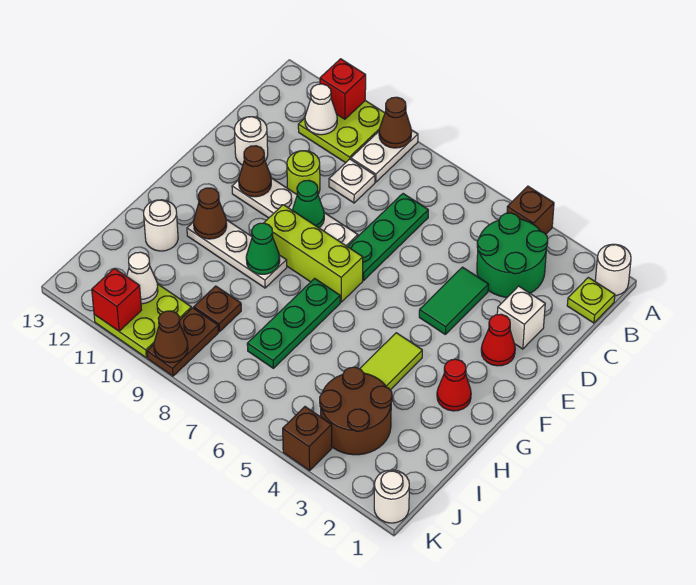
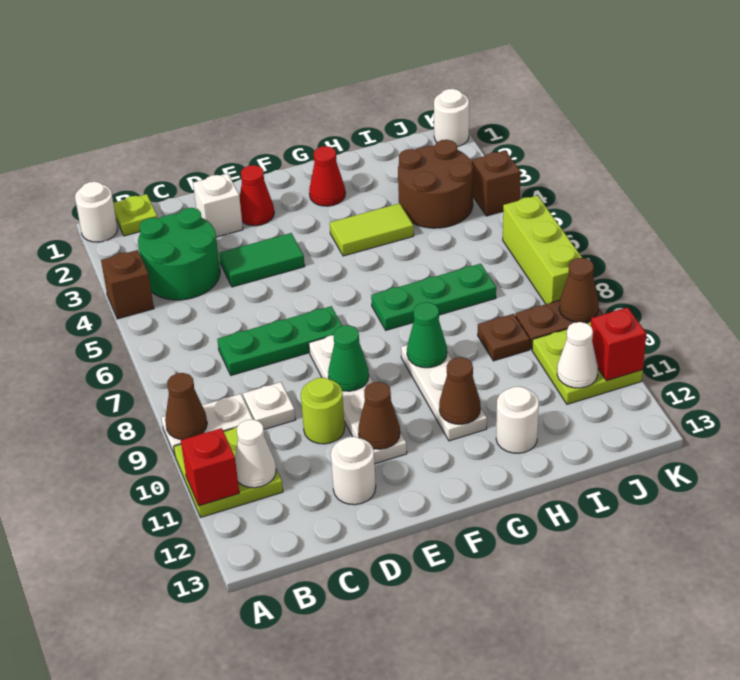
lime brick F7:F9 level 1 -> lime brick K6:K8 level 1

